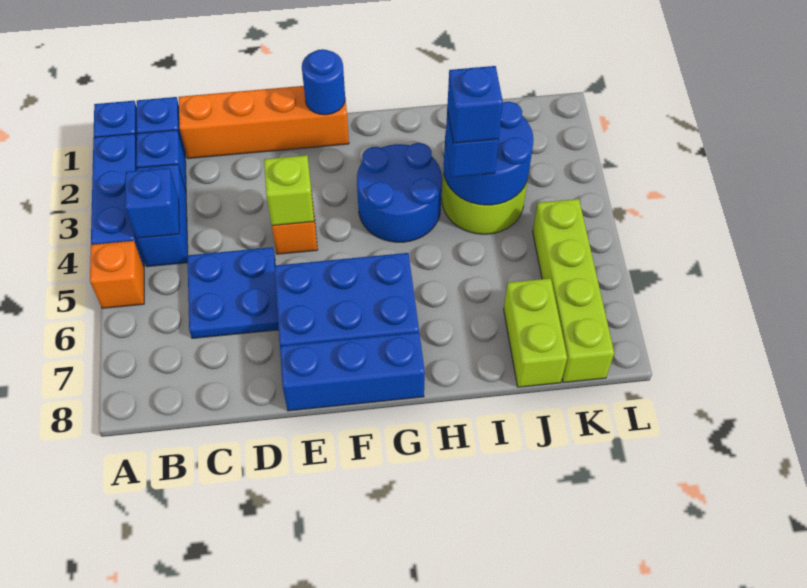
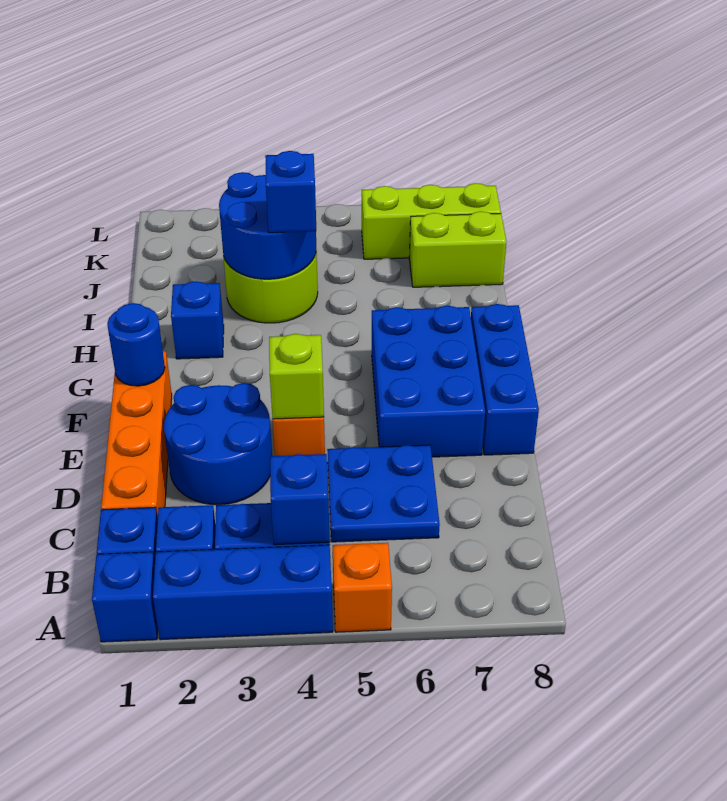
blue round brick G3:H4 level 1 -> blue round brick D2:E3 level 1
blue brick I4 level 4 -> blue brick H2 level 1
lime brick K5:K8 level 1 -> lime brick K6:K8 level 1

